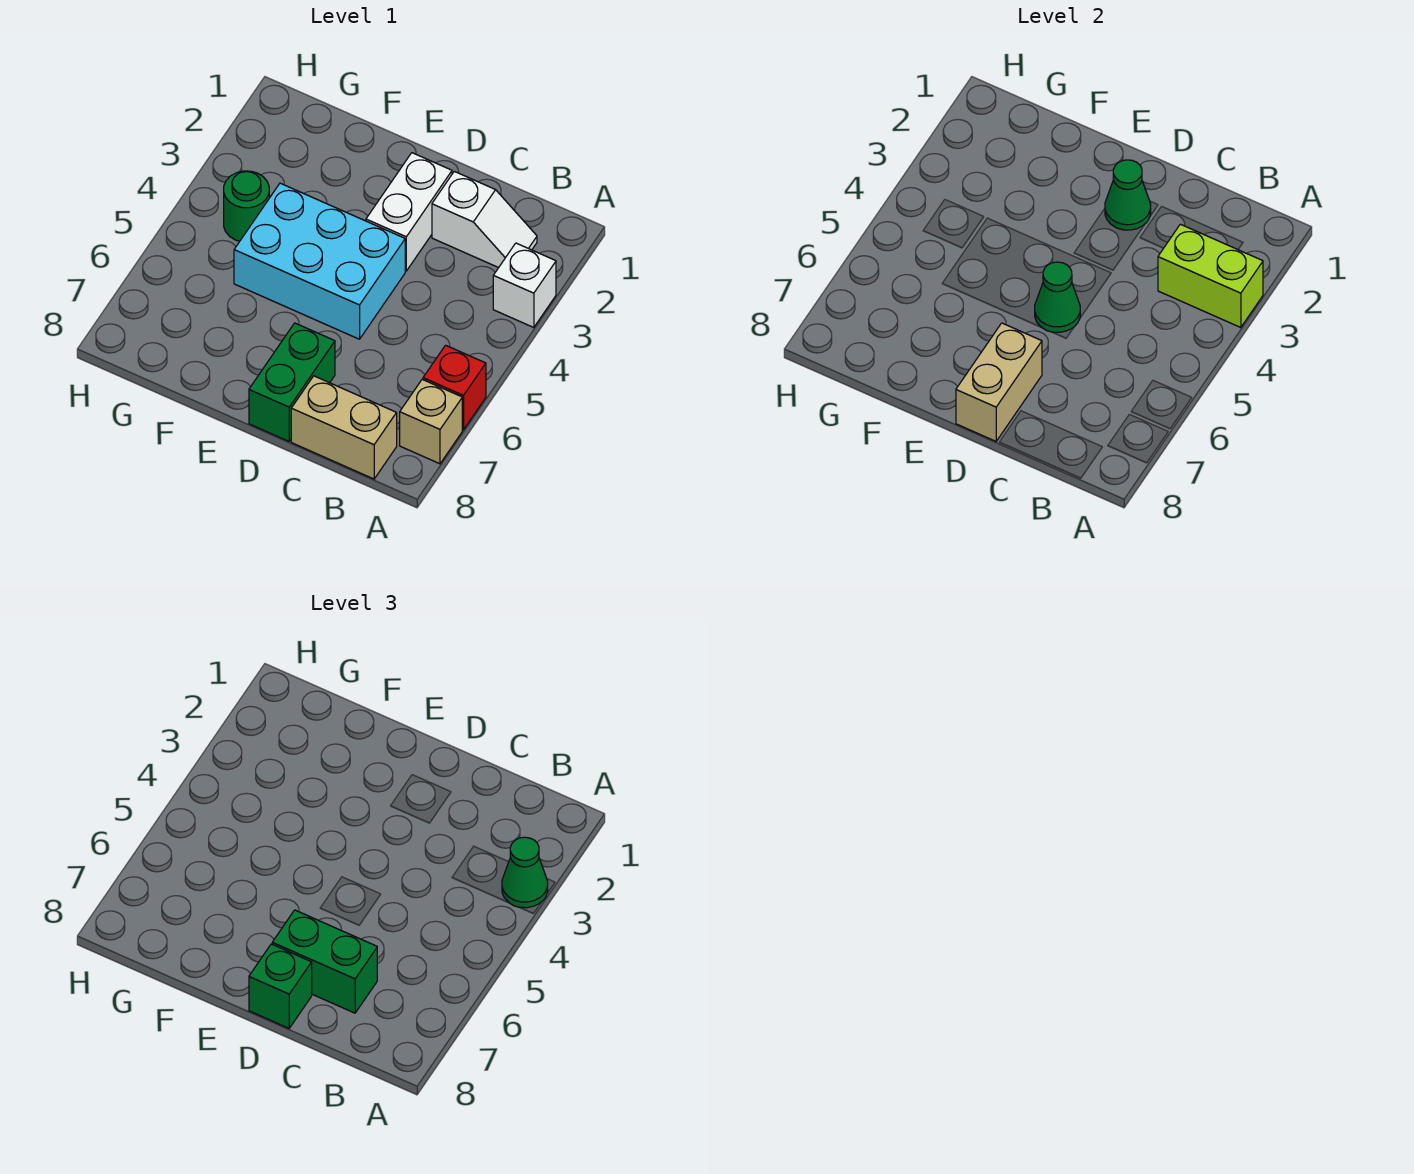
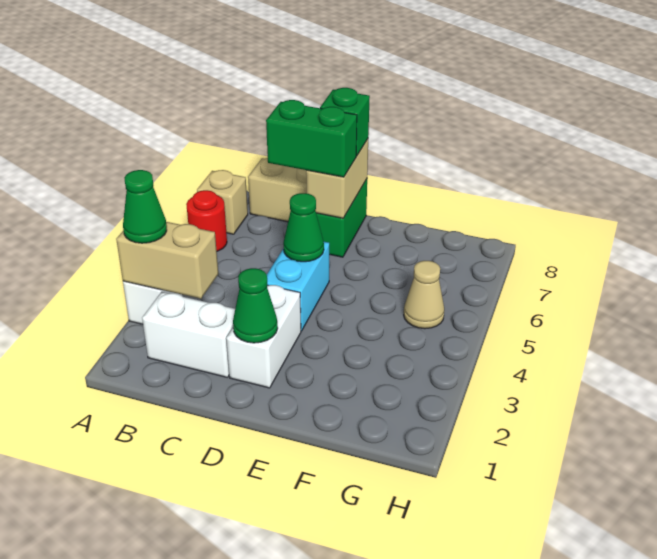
lime brick A3:B3 level 2 -> tan brick A3:B3 level 2
red brick A6 level 1 -> red round brick A6 level 1
white slope B2:C2 level 1 top C -> white brick B2:C2 level 1
cyan brick D4:F5 level 1 -> cyan brick D4:D5 level 1
green round brick G4 level 1 -> none
none -> tan cone G5 level 1

